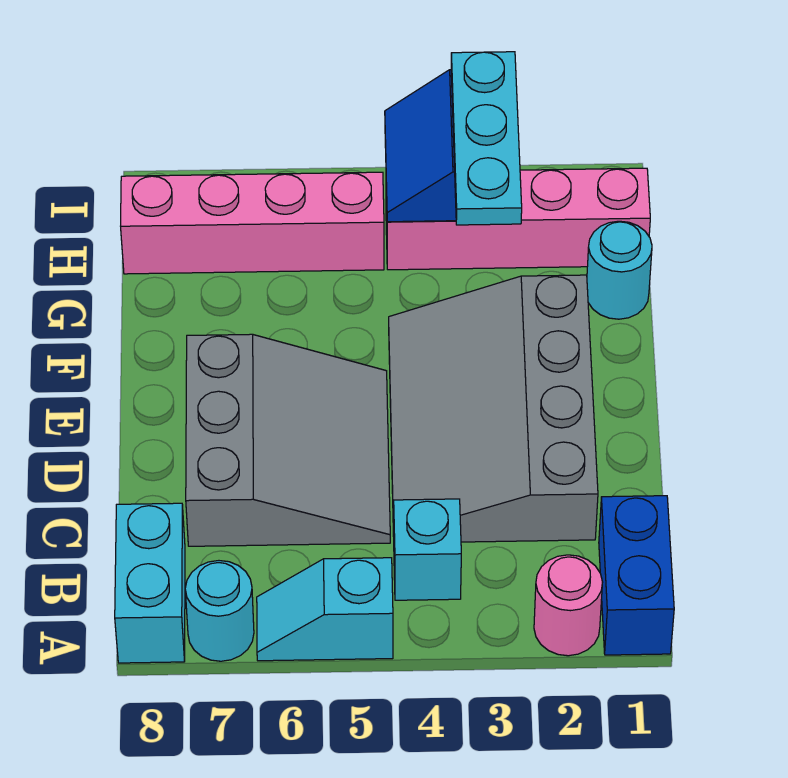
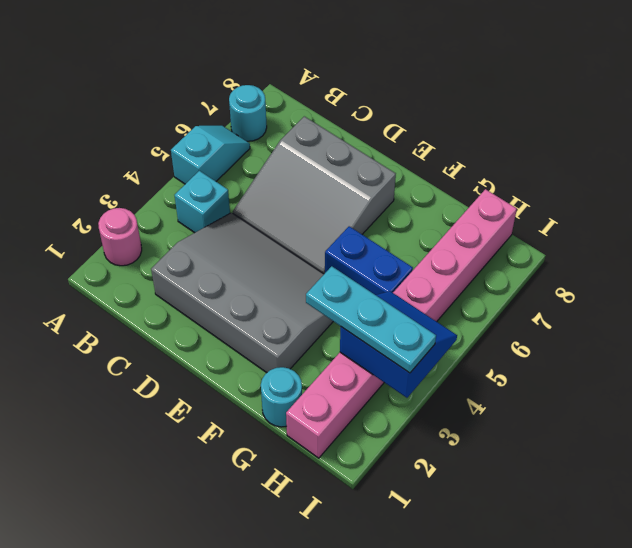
blue brick A1:B1 level 1 -> blue brick F5:G5 level 1
cyan brick A8:B8 level 1 -> none

